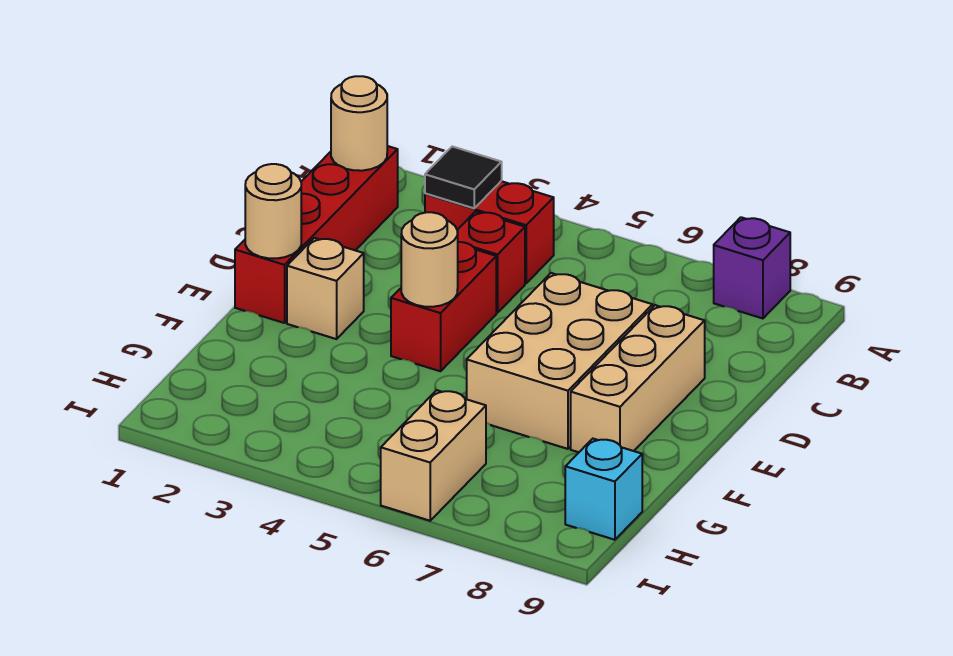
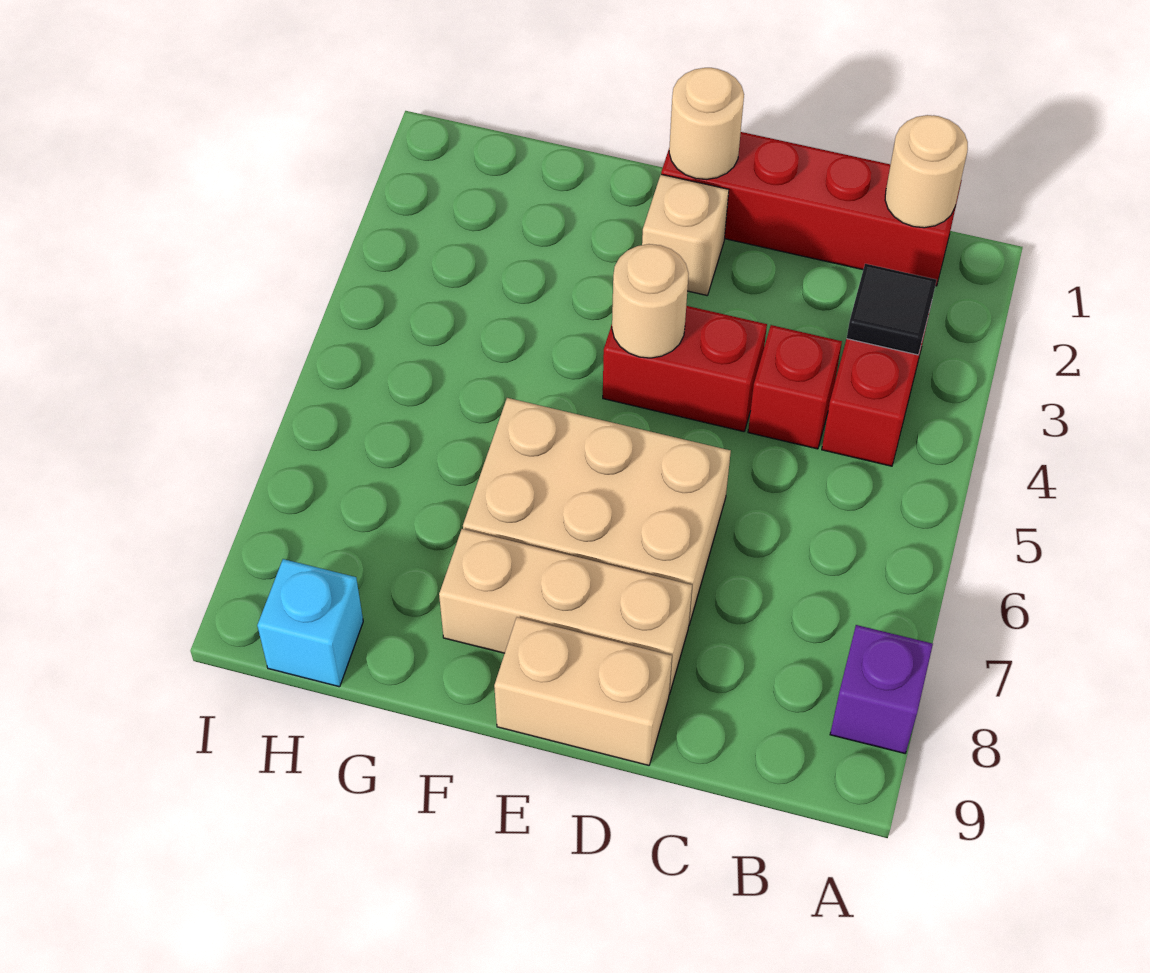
tan brick H6:I6 level 1 -> tan brick D9:E9 level 1

